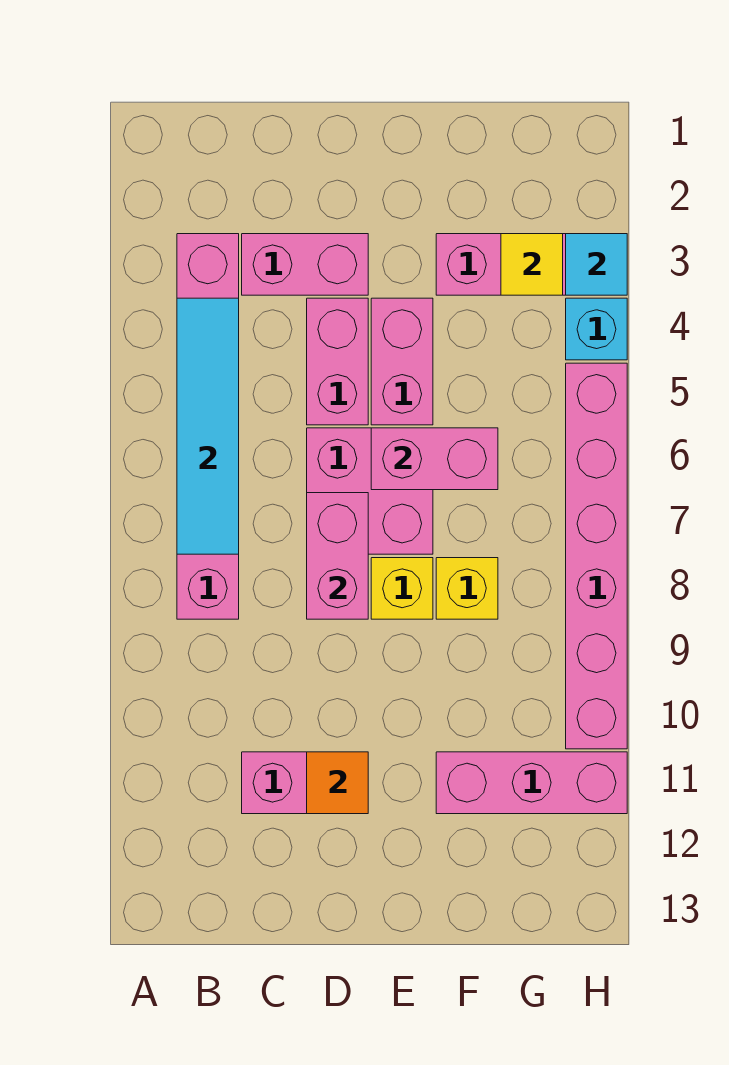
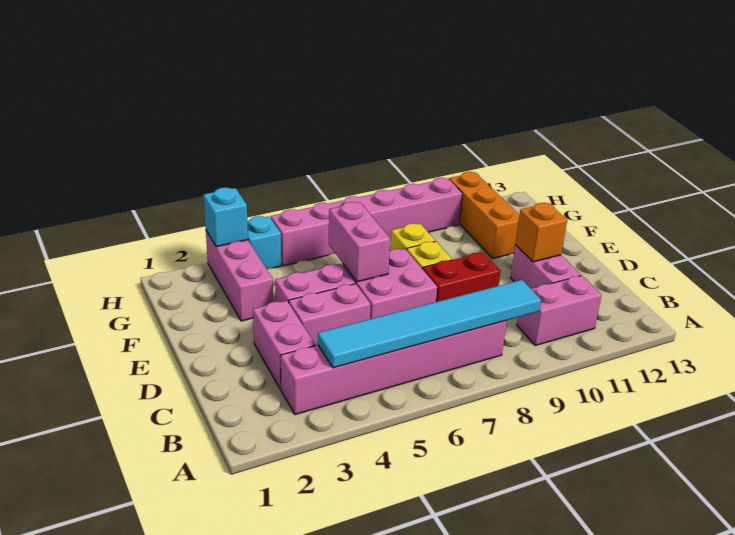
cyan tile B4:B7 level 2 -> cyan tile B4:B9 level 2
pink brick D7:D8 level 2 -> pink brick B10:B11 level 1
none -> red brick D8:D9 level 1
orange tile D11 level 2 -> orange brick D11 level 2
pink brick F11:H11 level 1 -> orange brick F11:H11 level 1
yellow tile G3 level 2 -> none
cyan tile H3 level 2 -> cyan brick H3 level 2

